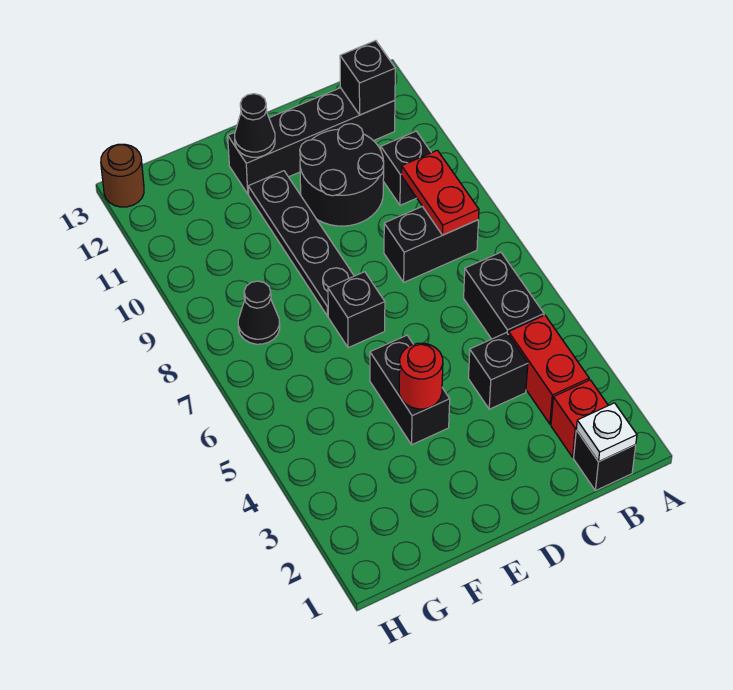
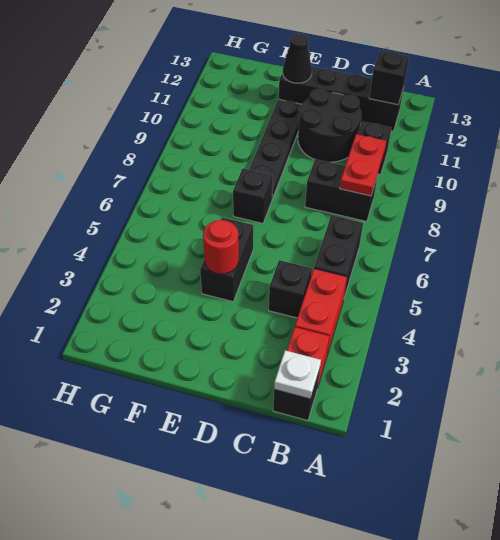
black cone G8 level 1 -> none
brown round brick H13 level 1 -> none

